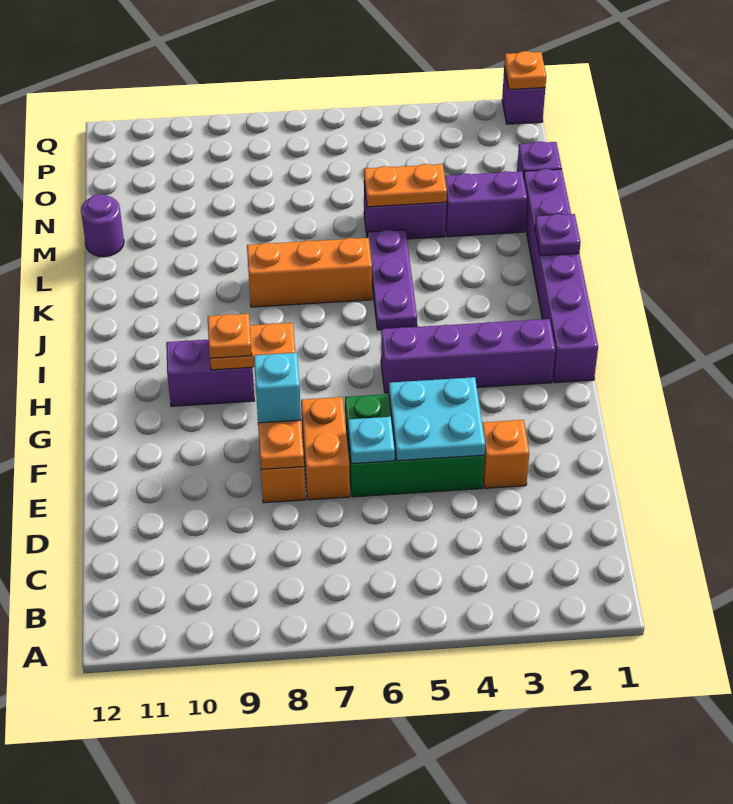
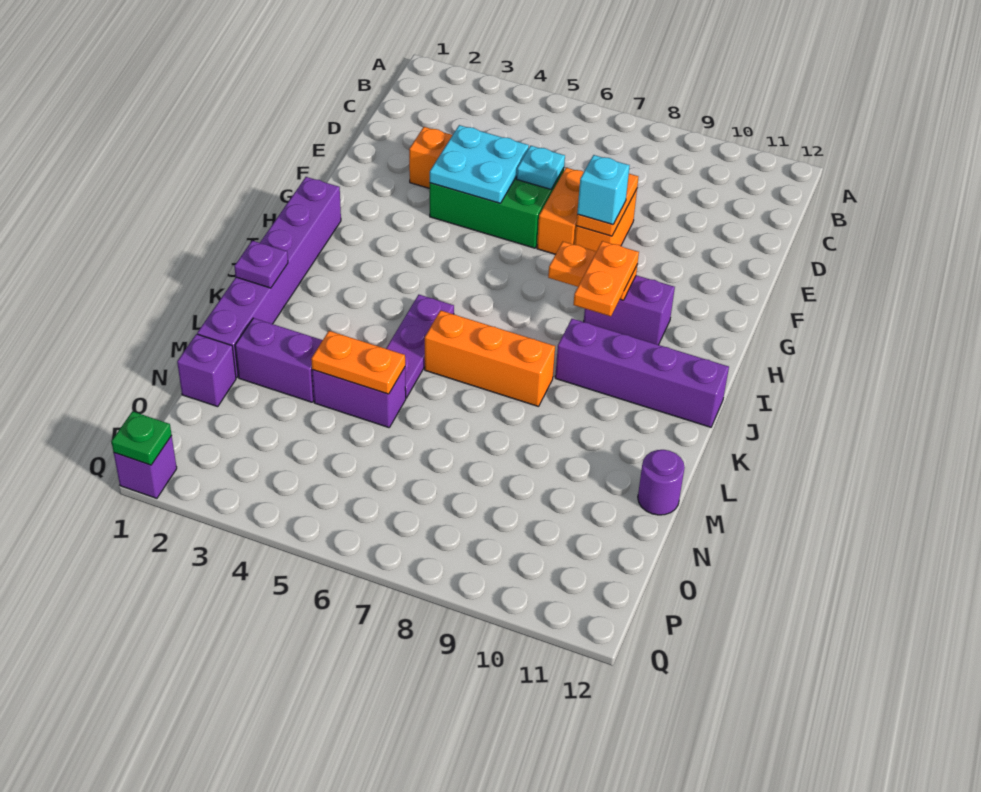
purple brick H2:H5 level 1 -> purple brick J9:J12 level 1
orange plate H9 level 3 -> orange plate H9:I9 level 3
orange plate Q1 level 2 -> green plate Q1 level 2

